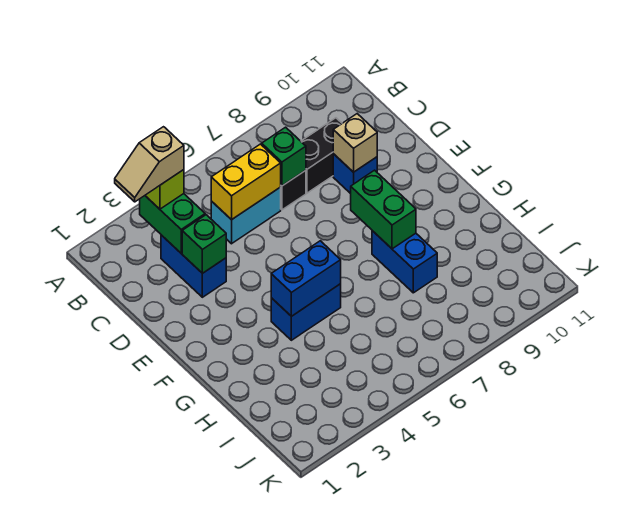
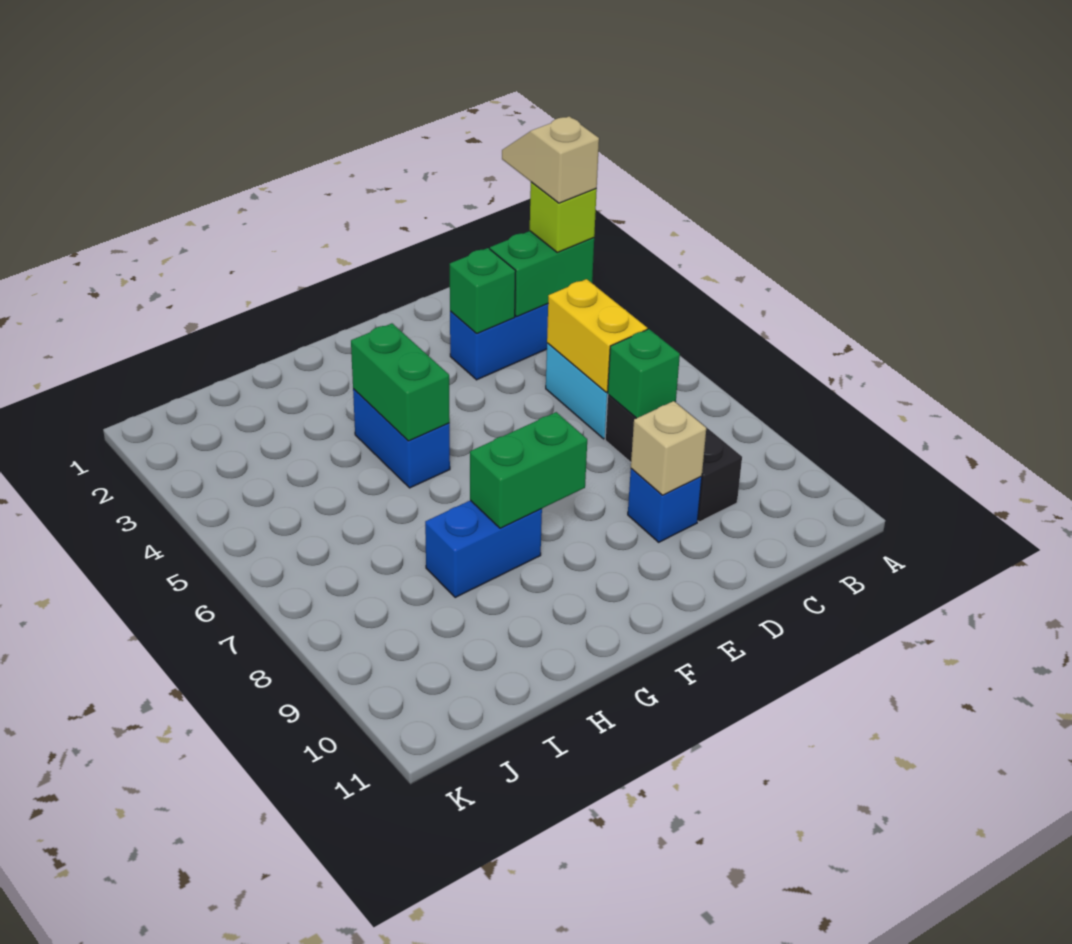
blue brick G4:G5 level 2 -> green brick G4:G5 level 2

